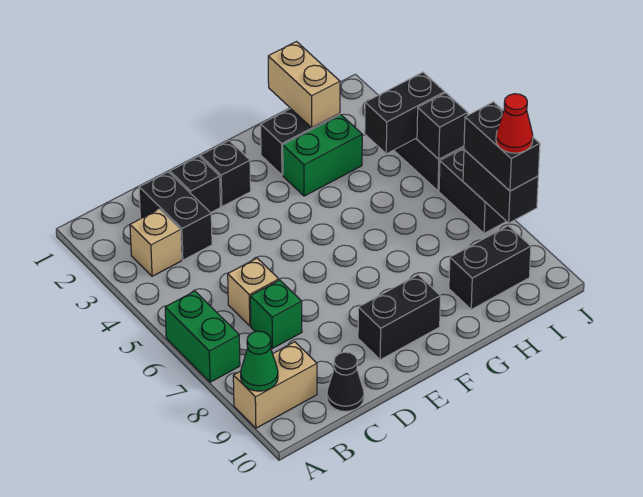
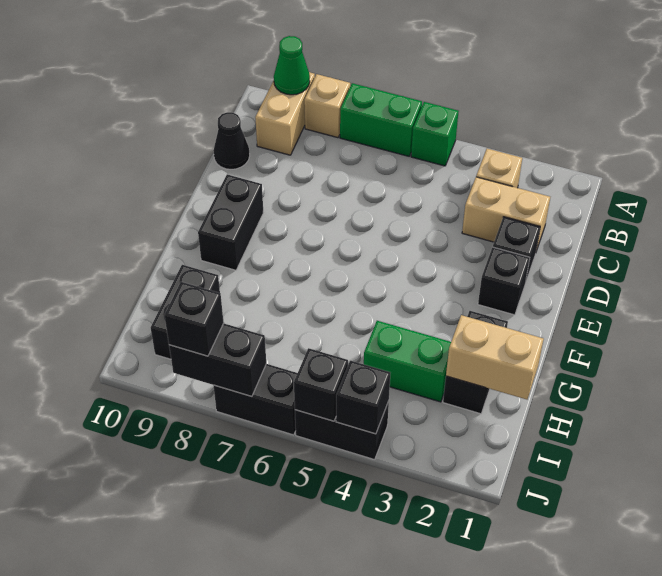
black brick C2:C3 level 1 -> tan brick C2:C3 level 1
tan brick C6 level 1 -> tan brick A8 level 1
green brick C7 level 1 -> green brick A5 level 1
green brick G3:H3 level 1 -> green brick H3:H4 level 1
black brick I4:J4 level 2 -> black brick J4 level 2
black brick J7:J8 level 3 -> black brick J8 level 3
red cone J8 level 4 -> none

